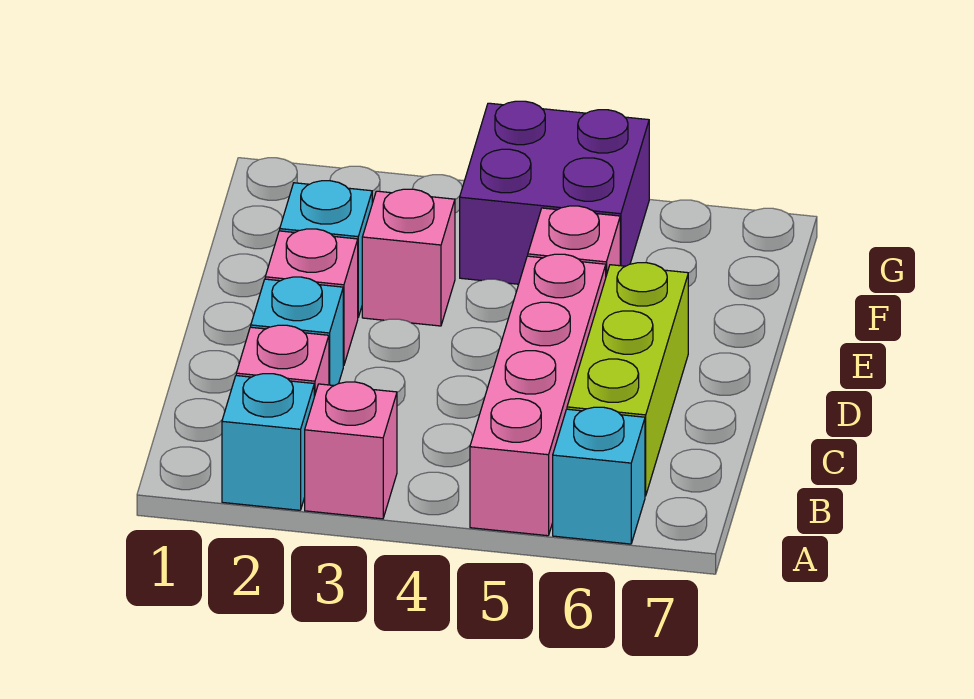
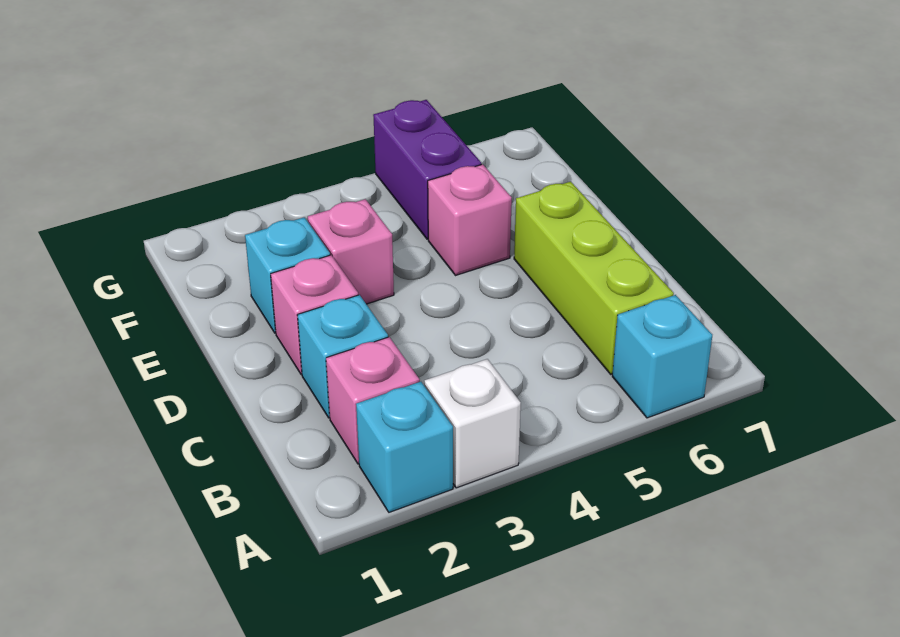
pink brick A3 level 1 -> white brick A3 level 1
pink brick A5:D5 level 1 -> none
purple brick F4:G5 level 1 -> purple brick F5:G5 level 1

